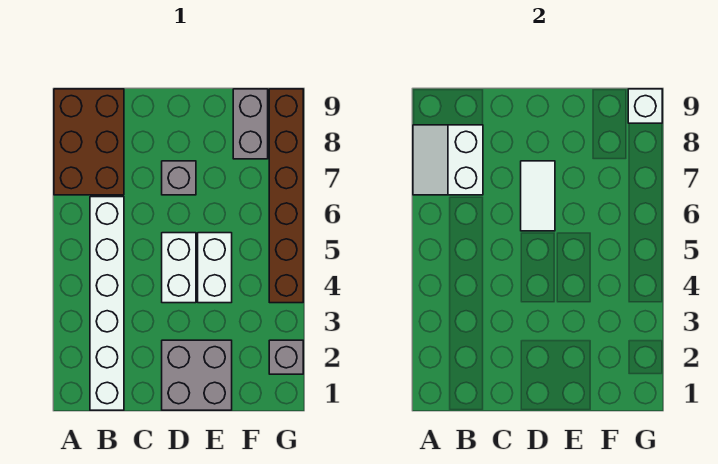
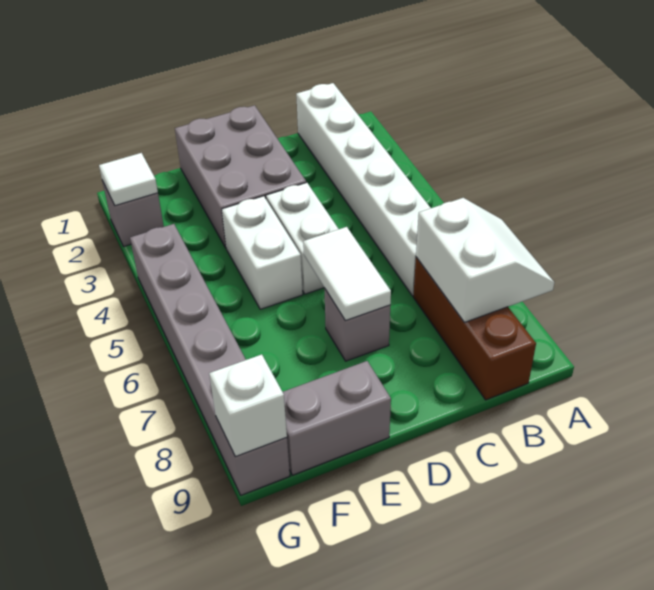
brown brick A7:B9 level 1 -> brown brick B7:B9 level 1
grey brick D1:E2 level 1 -> grey brick D1:E3 level 1
grey brick F8:F9 level 1 -> grey brick E9:F9 level 1
none -> white tile G2 level 2
brown brick G4:G9 level 1 -> grey brick G4:G9 level 1

